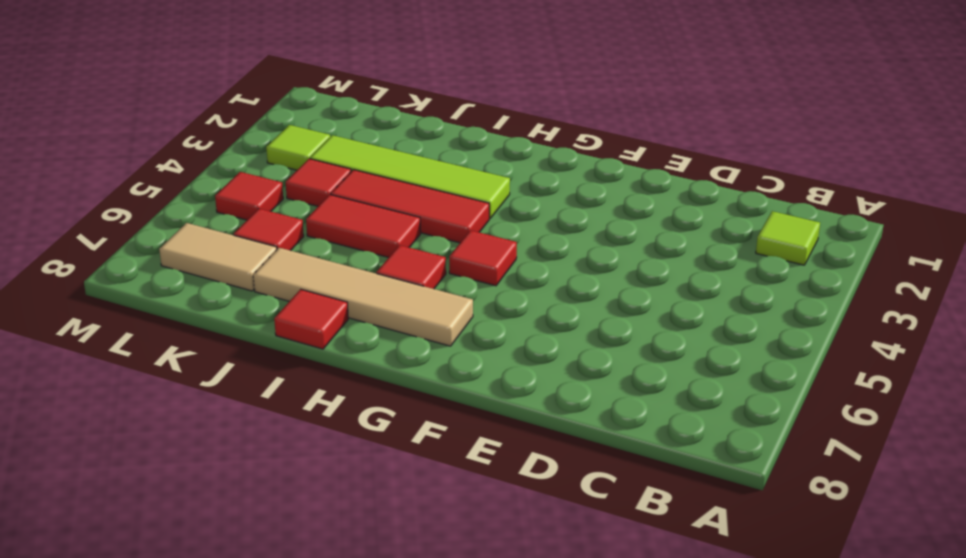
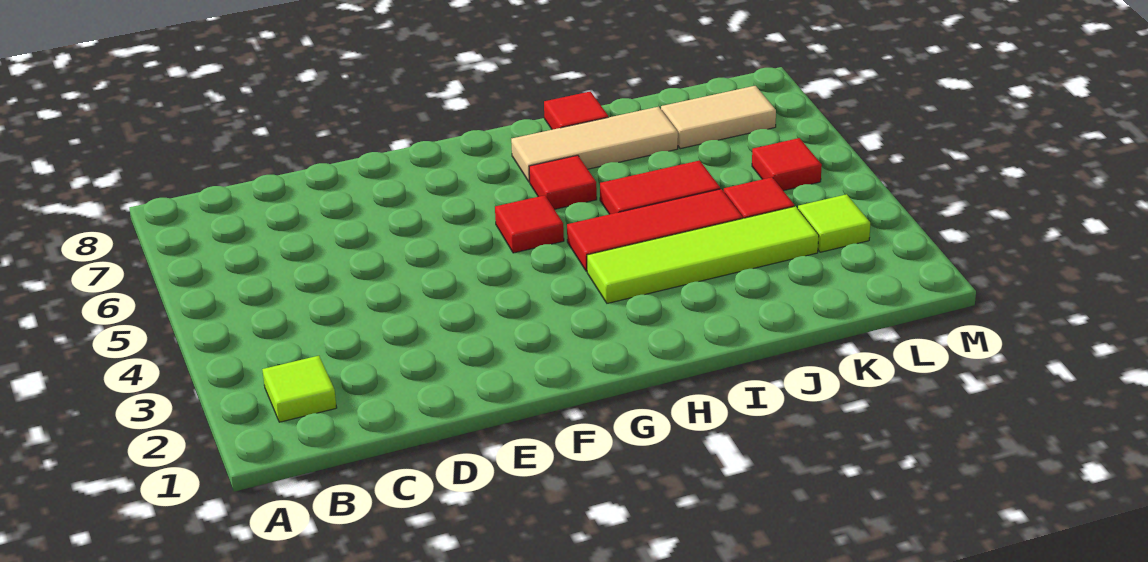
tan tile G7:J7 level 1 -> tan tile H7:J7 level 1
red tile K6 level 1 -> none

